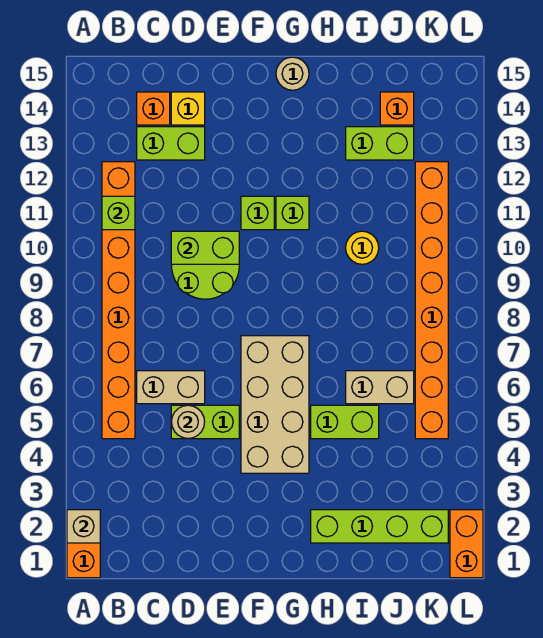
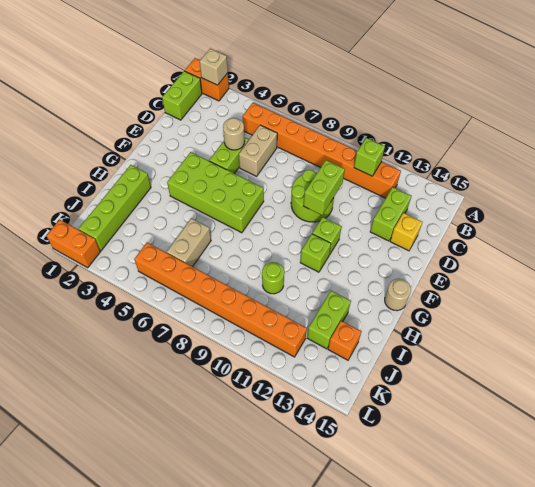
orange brick C14 level 1 -> none
tan brick F4:G7 level 1 -> lime brick F4:G7 level 1
lime brick H5:I5 level 1 -> lime brick B1:C1 level 1
yellow round brick I10 level 1 -> lime round brick I10 level 1

